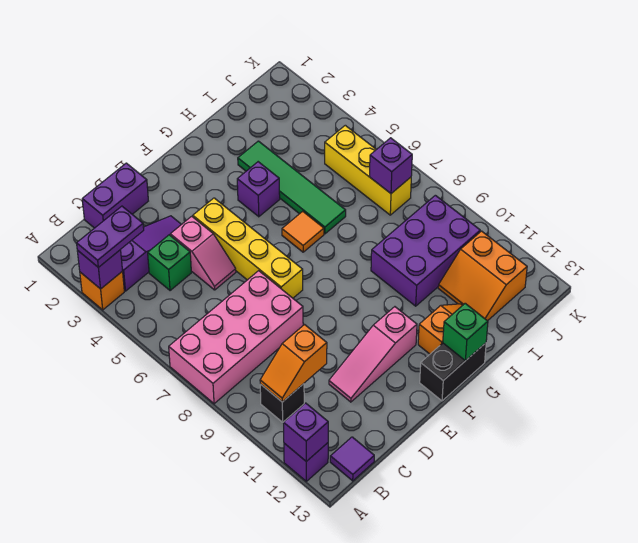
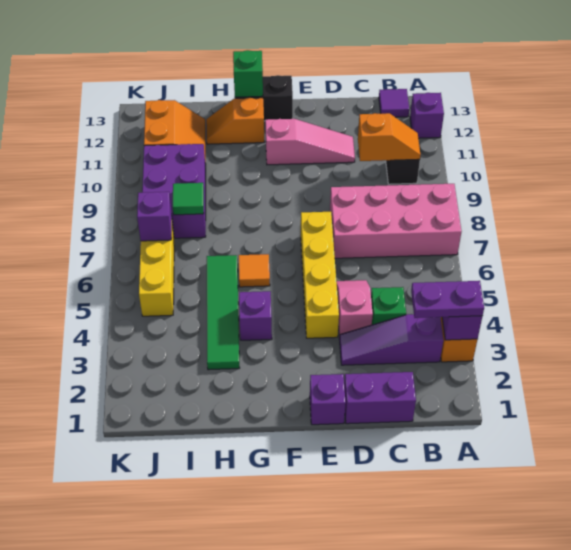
purple brick A12 level 2 -> purple brick E1 level 1
purple brick H9:J10 level 1 -> purple brick I8:J10 level 1
none -> green tile I8 level 2

